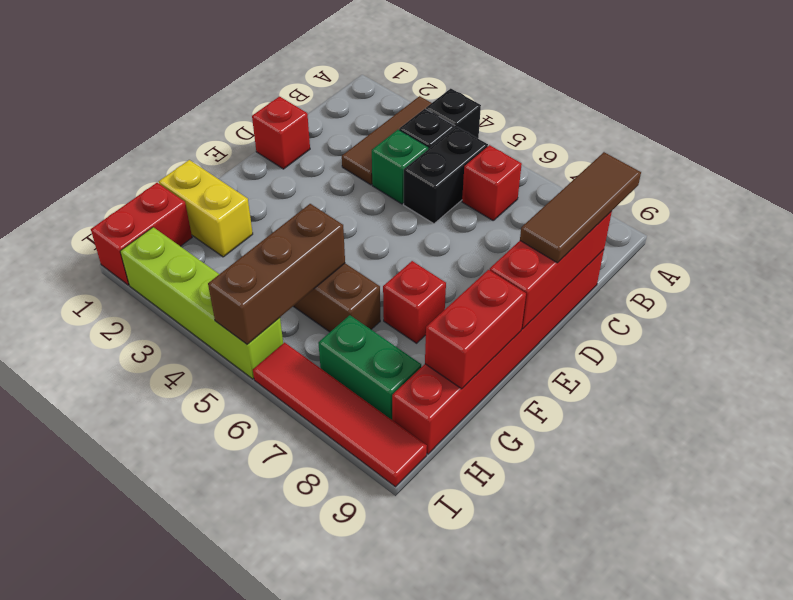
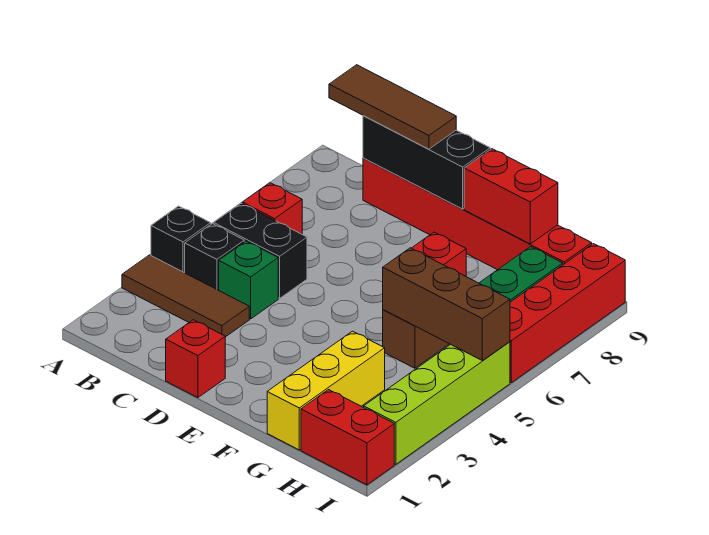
red brick C9:E9 level 2 -> black brick C9:E9 level 2
yellow brick G1:G2 level 1 -> yellow brick G1:G3 level 1
red tile I6:I9 level 1 -> red brick I6:I9 level 1

